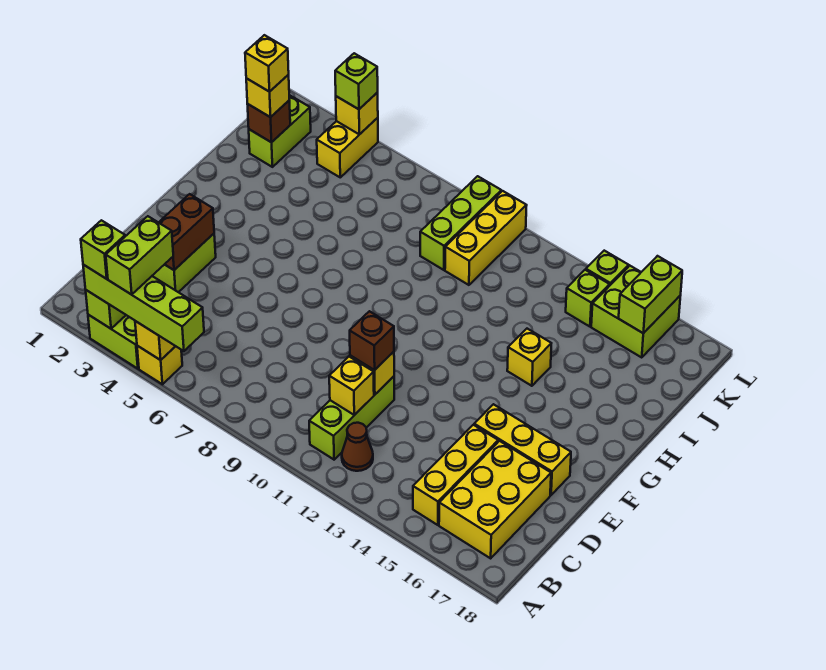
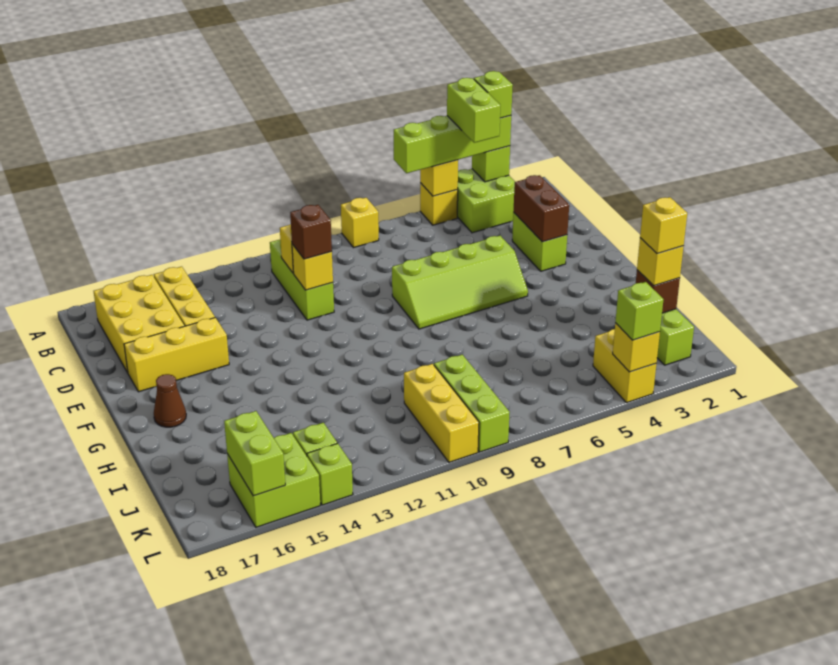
brown cone B12 level 1 -> brown cone G17 level 1
none -> lime slope E5:F8 level 1 top E
yellow brick H14 level 1 -> yellow brick A8 level 1

